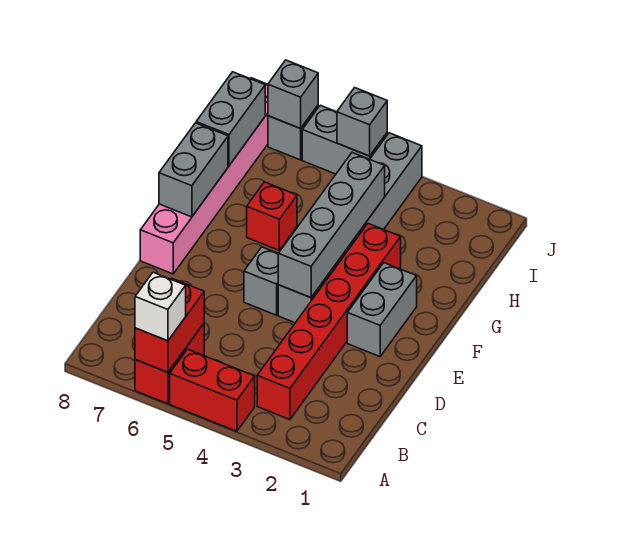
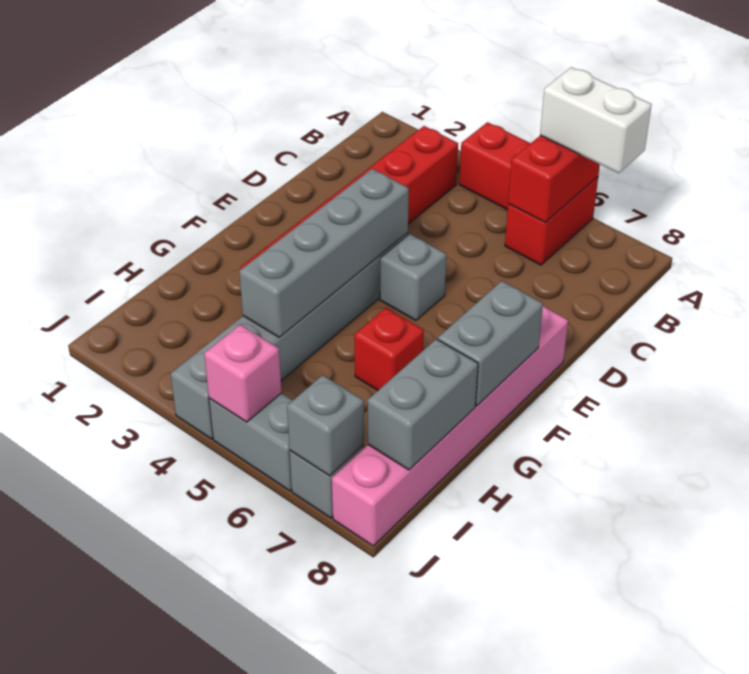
white brick A6 level 3 -> white brick A6:A7 level 3
grey brick E2:F2 level 1 -> none
grey brick J5 level 2 -> pink brick J5 level 2

